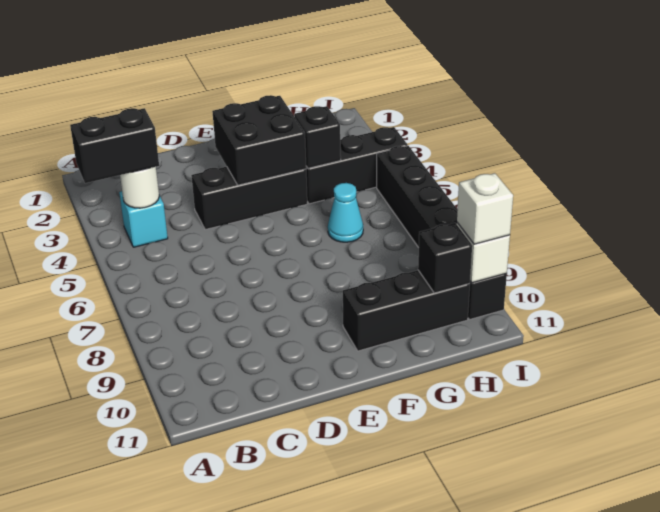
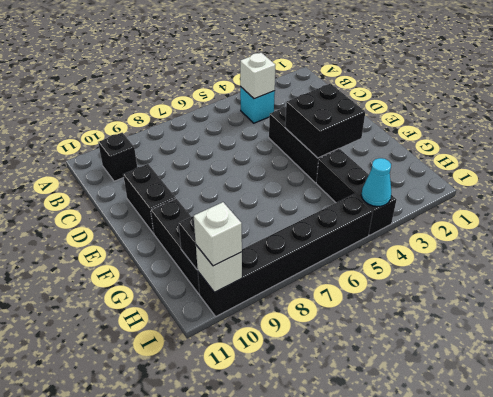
black brick A4:B4 level 3 -> black brick D10:E10 level 1
white round brick B4 level 2 -> white brick B4 level 2
black brick G4 level 2 -> black brick B10 level 1
cyan cone G6 level 1 -> cyan cone I4 level 2

